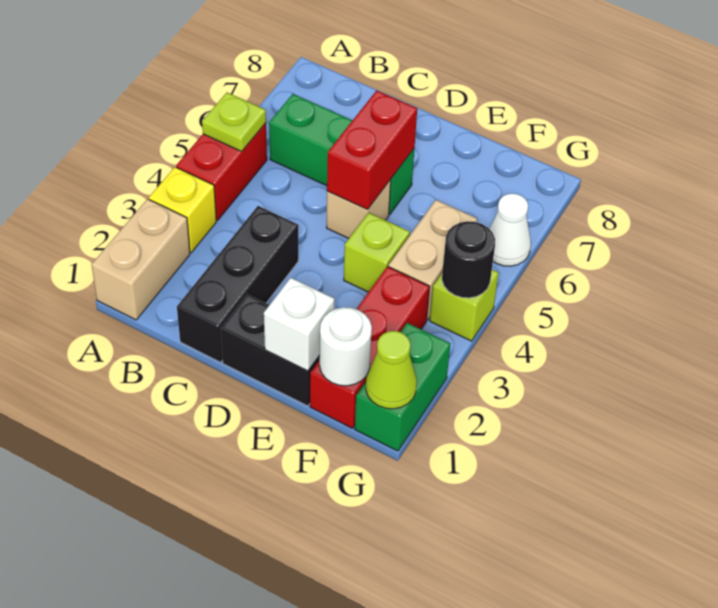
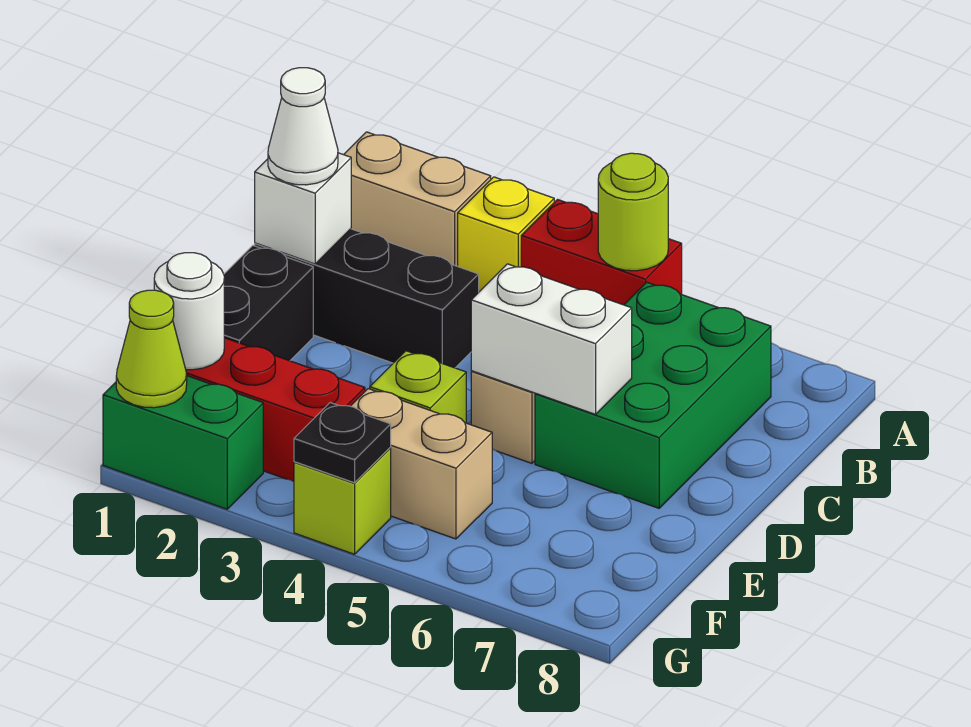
lime plate A5 level 2 -> lime round brick A5 level 2
green brick B6:D6 level 1 -> green brick B6:D7 level 1
red brick D5:D6 level 2 -> white brick D5:D6 level 2
white brick E1 level 2 -> white brick C1 level 2
black round brick G4 level 2 -> black plate G4 level 2
white cone G6 level 1 -> white cone C1 level 3

